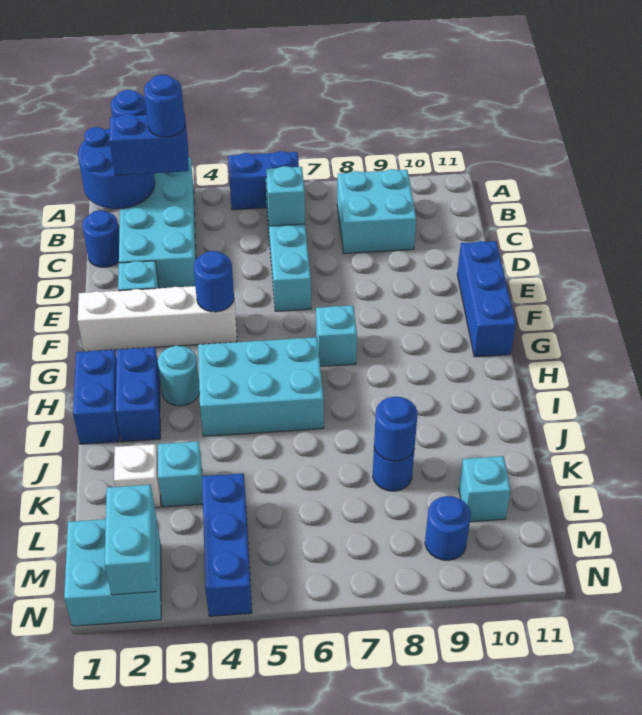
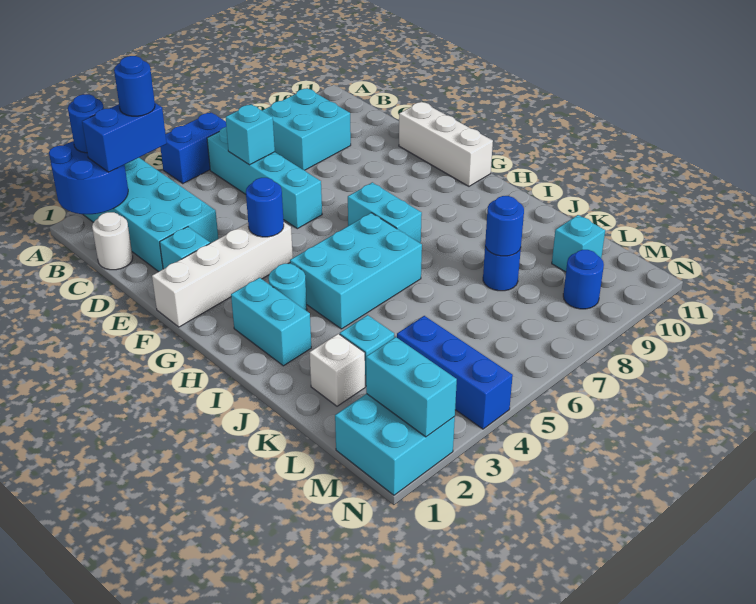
blue round brick C1 level 1 -> white round brick C1 level 1
blue brick E11:G11 level 1 -> white brick E11:G11 level 1
cyan brick G7 level 1 -> cyan brick G7:H7 level 1
blue brick H1:I1 level 1 -> none
blue brick H2:I2 level 1 -> cyan brick H2:I2 level 1

